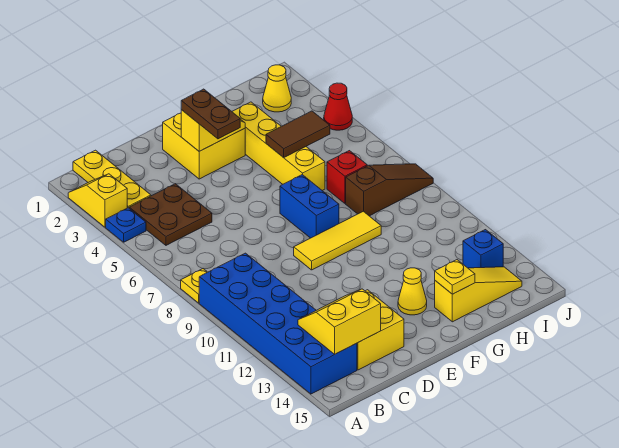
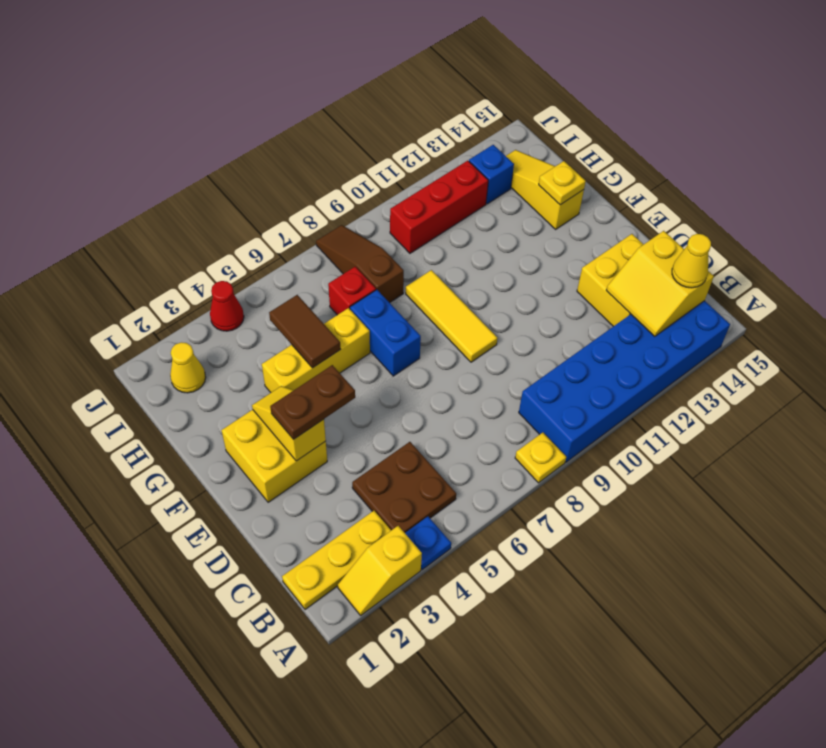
blue brick F7:F8 level 1 -> blue brick F7:G7 level 1
yellow cone F13 level 1 -> yellow cone B14 level 3
yellow brick G3:G6 level 1 -> yellow brick G4:G6 level 1
none -> red brick I10:I12 level 1

